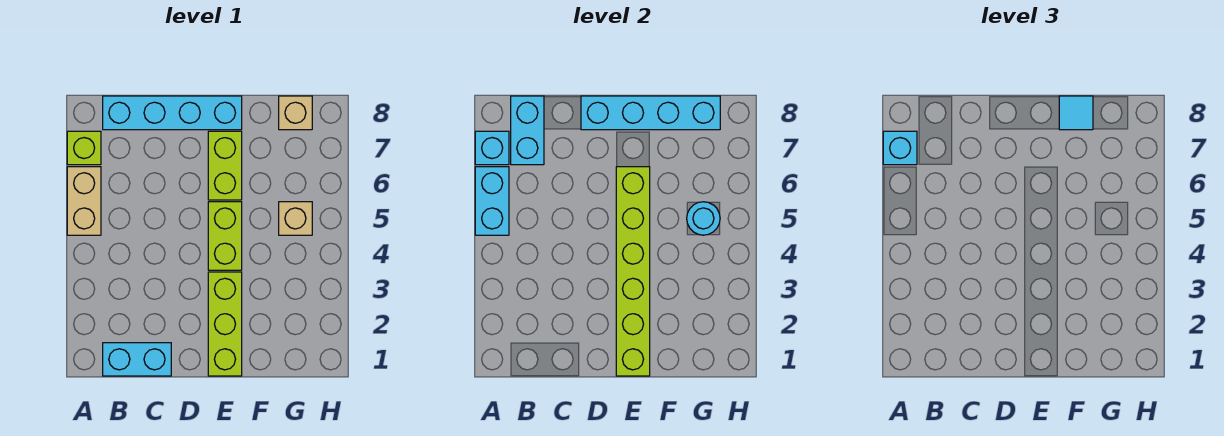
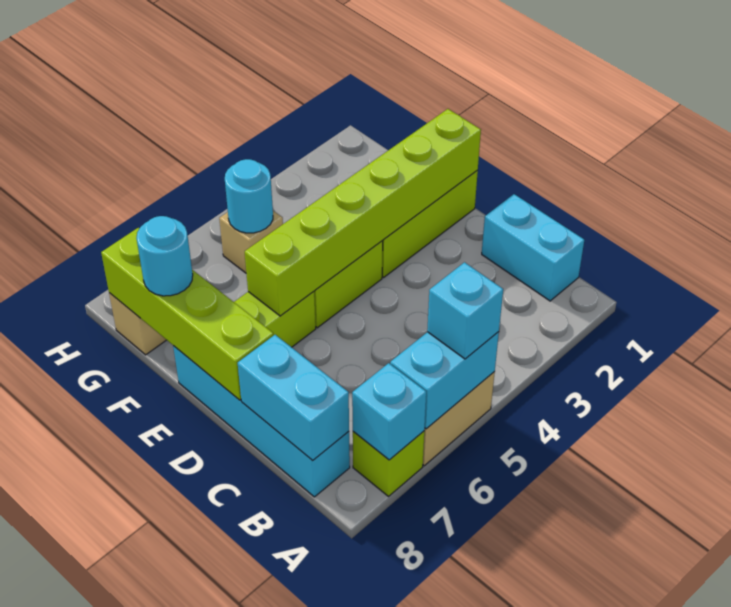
cyan brick A7 level 3 -> cyan brick A5 level 3
cyan brick B7:B8 level 2 -> cyan brick B8:C8 level 2
cyan brick D8:G8 level 2 -> lime brick D8:G8 level 2
cyan tile F8 level 3 -> cyan round brick F8 level 3

